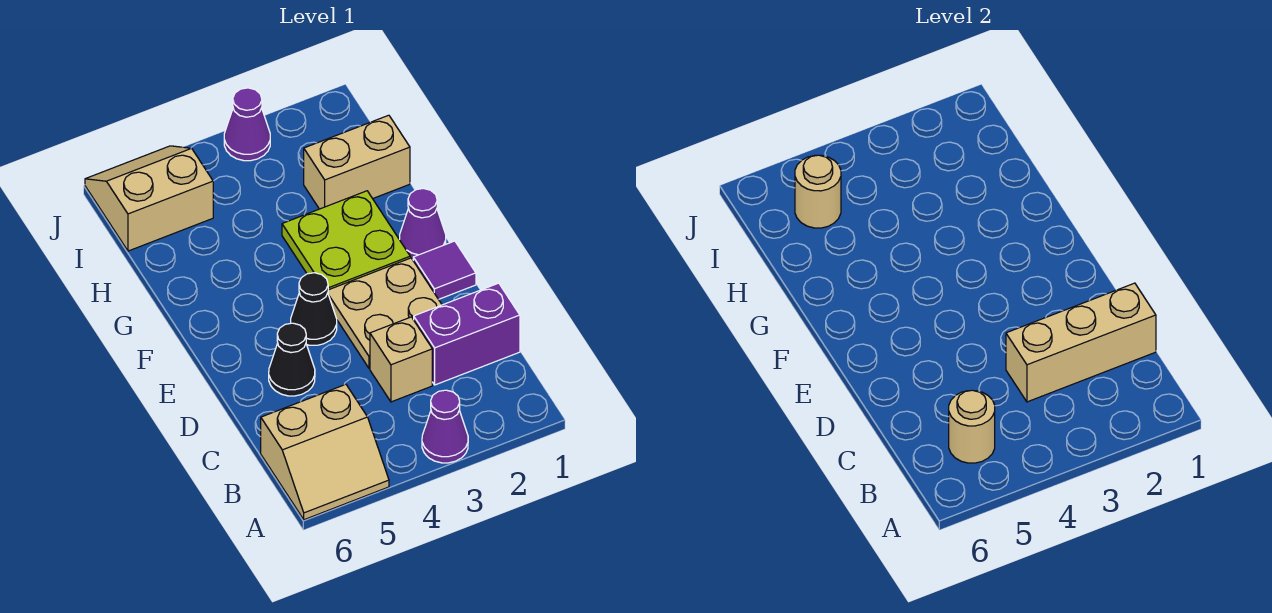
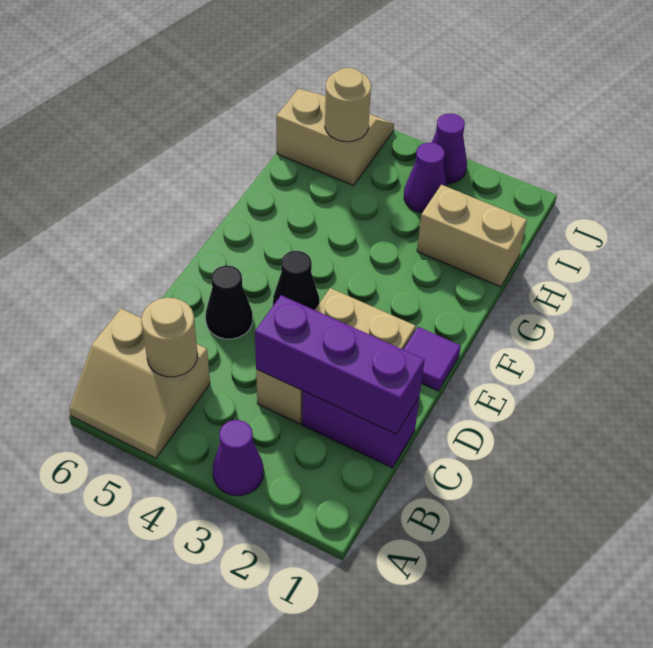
tan brick C1:C3 level 2 -> purple brick C1:C3 level 2
purple cone F1 level 1 -> purple cone I3 level 1
lime plate F2:G3 level 1 -> none

